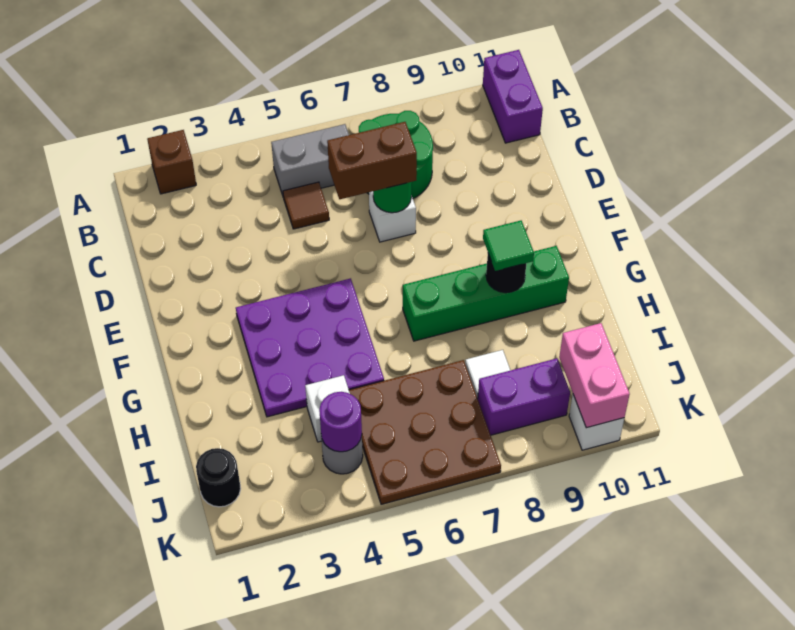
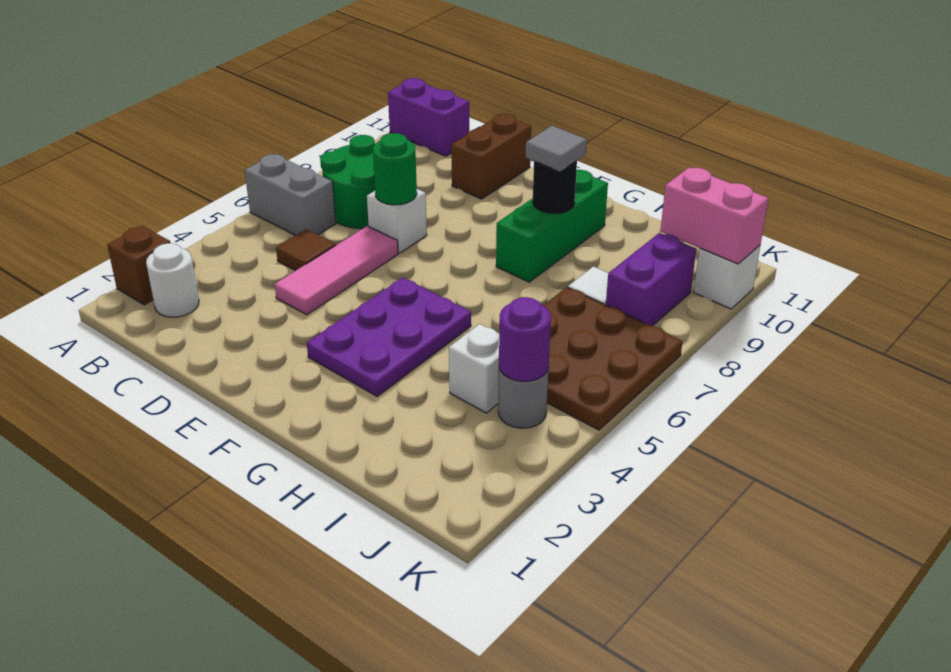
none -> white round brick B2 level 1
grey brick B5:B6 level 1 -> grey brick A6:B6 level 1
none -> pink tile D4:D6 level 1
brown brick D6:D7 level 3 -> brown brick D10:D11 level 1
purple plate F3:H5 level 1 -> purple plate F3:G5 level 1
green brick G7:G10 level 1 -> green brick G8:G10 level 1
green tile G9 level 3 -> grey tile G9 level 3
black round brick J1 level 1 -> none

